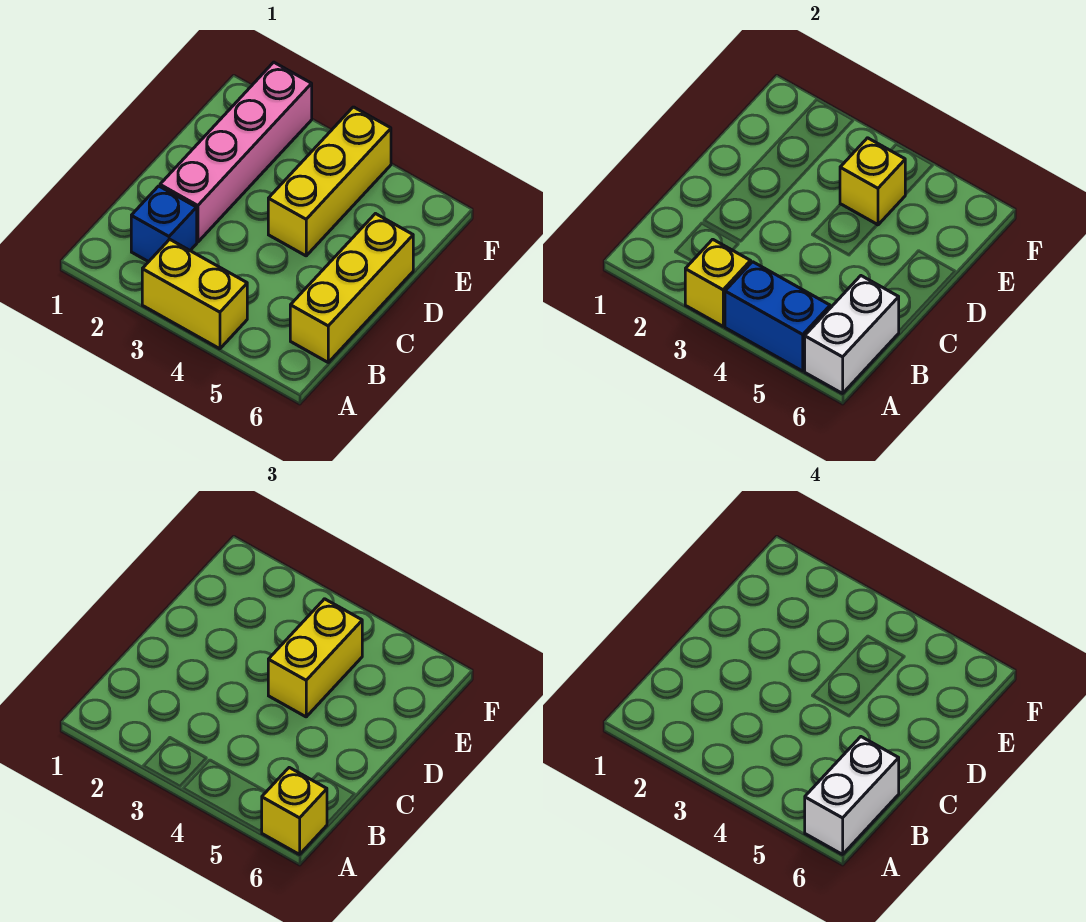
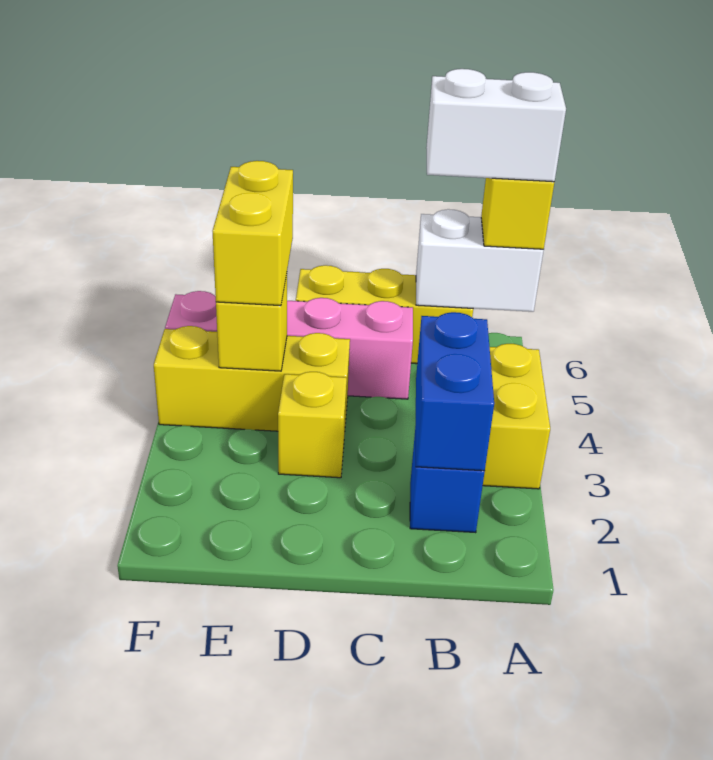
yellow brick A3 level 2 -> yellow brick D3 level 1
blue brick A4:A5 level 2 -> blue brick B2:B3 level 2
pink brick C2:F2 level 1 -> pink brick C5:F5 level 1
yellow brick D4:E4 level 3 -> yellow brick E4:E5 level 3

